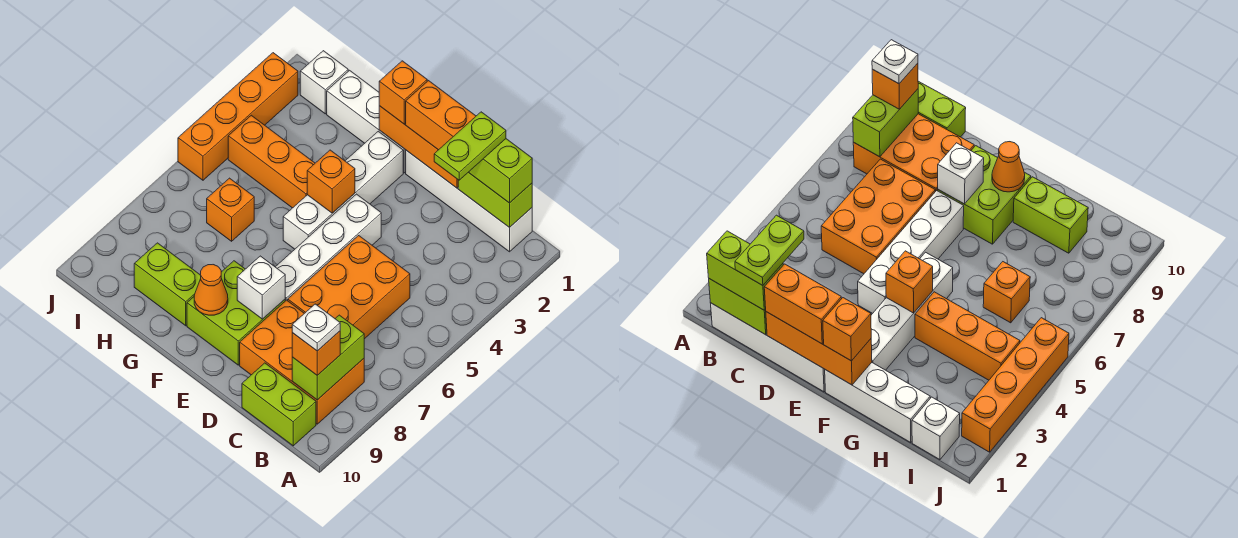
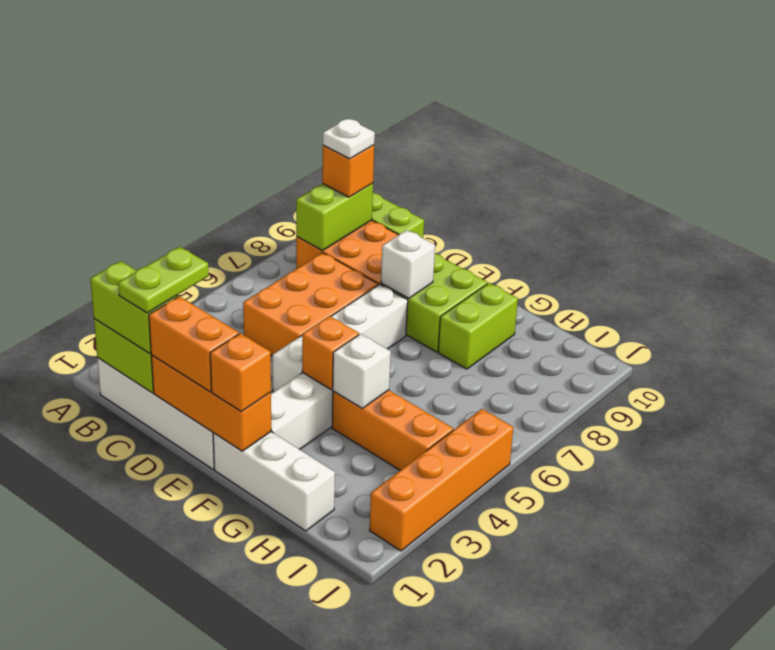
orange cone F9 level 2 -> none
lime brick G9:H9 level 1 -> lime brick G8:G9 level 1
orange brick H6 level 1 -> none
white brick I1 level 1 -> white brick G4 level 2

